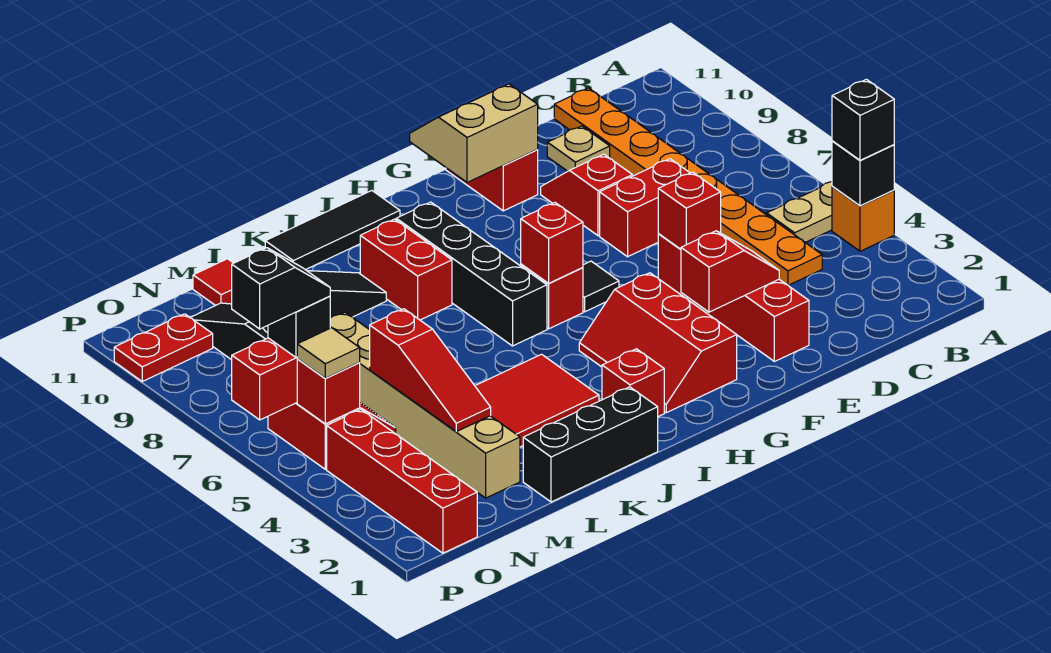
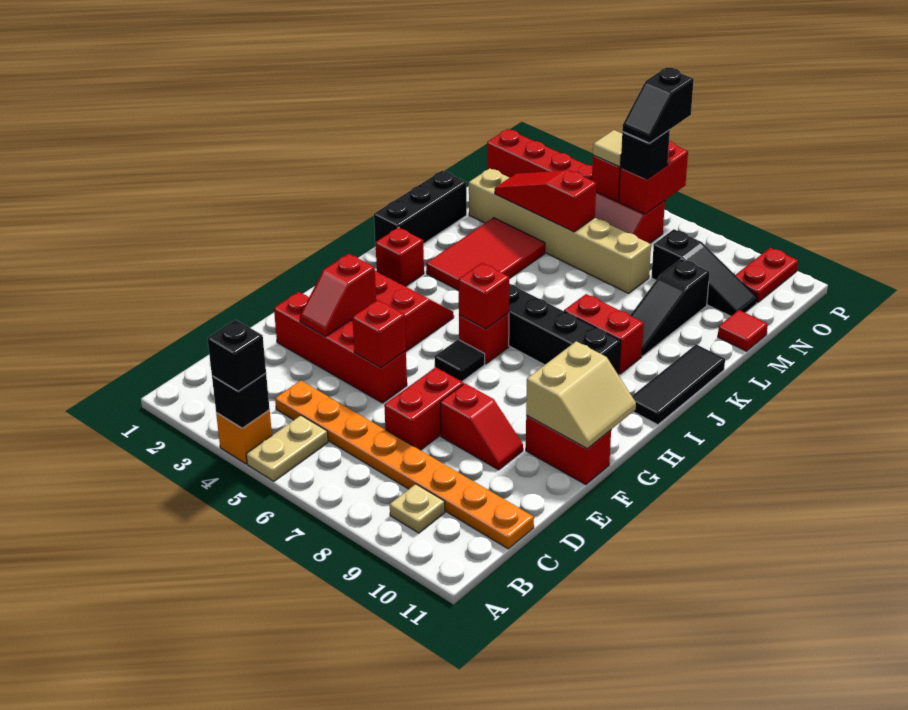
tan plate D10 level 1 -> tan plate B9 level 1

